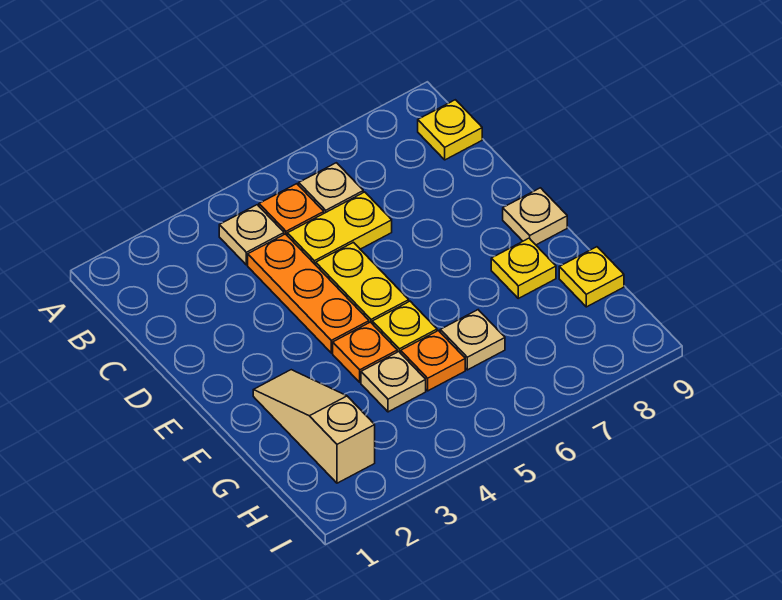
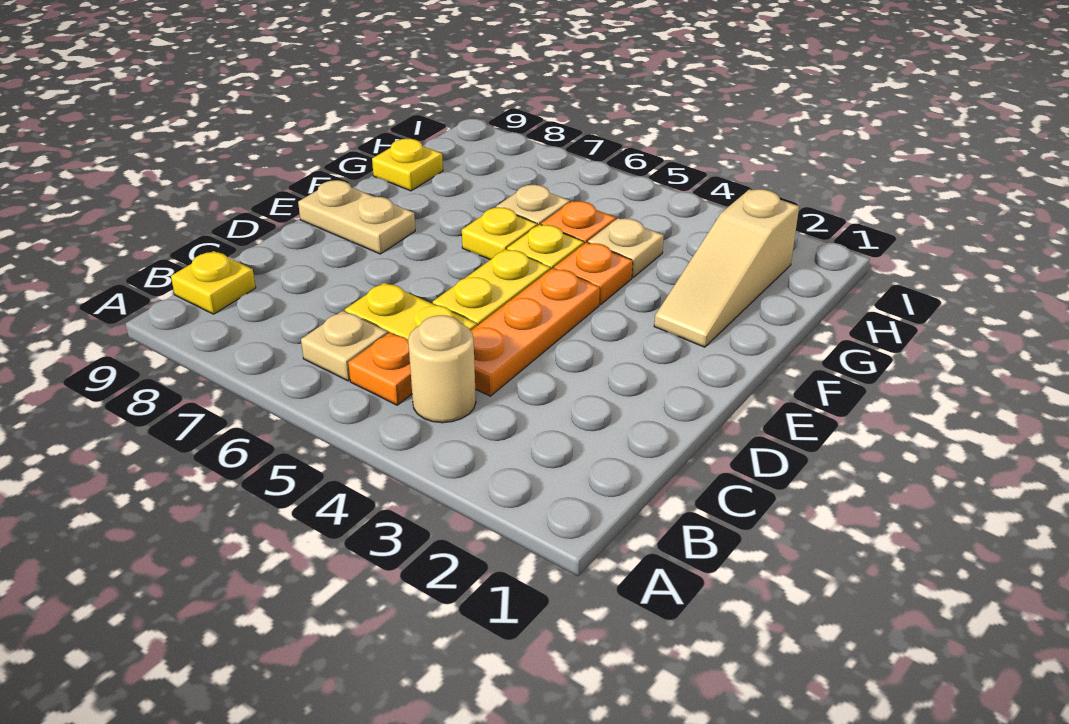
tan plate B4 level 1 -> tan round brick B4 level 1
tan plate E9 level 1 -> tan plate E8:E9 level 1
yellow plate F8 level 1 -> yellow plate F6 level 1

